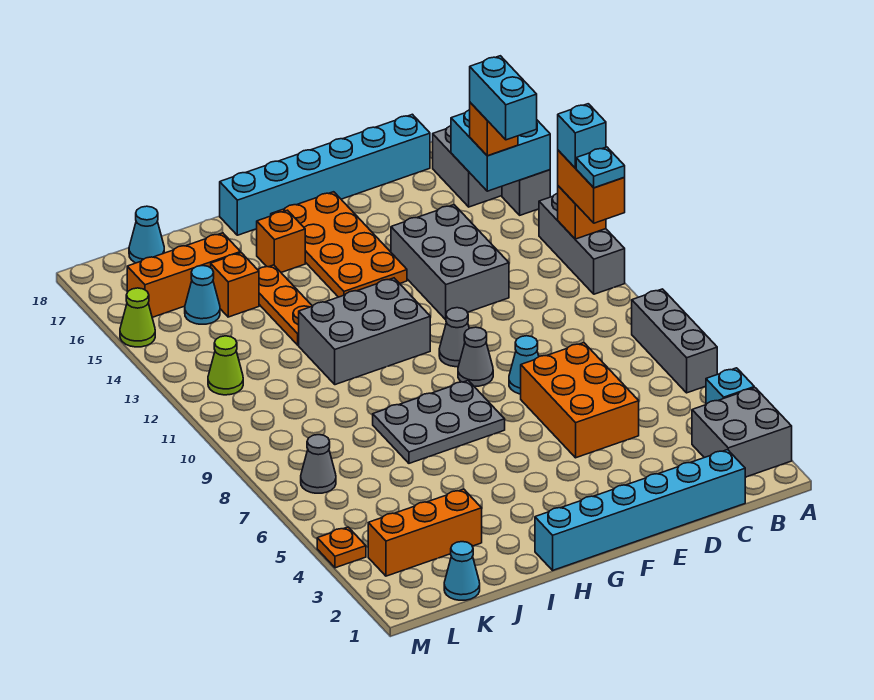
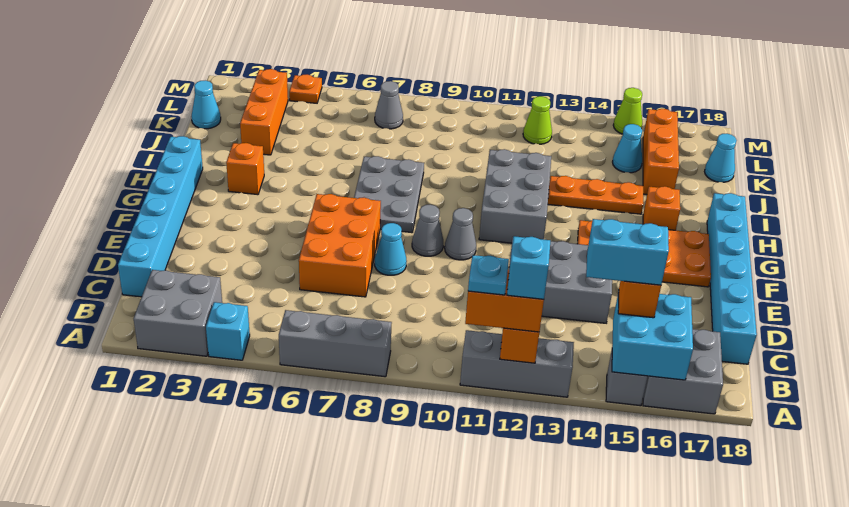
orange brick D5:E7 level 1 -> orange brick D6:F7 level 1
orange brick J15 level 1 -> orange brick H3 level 1

